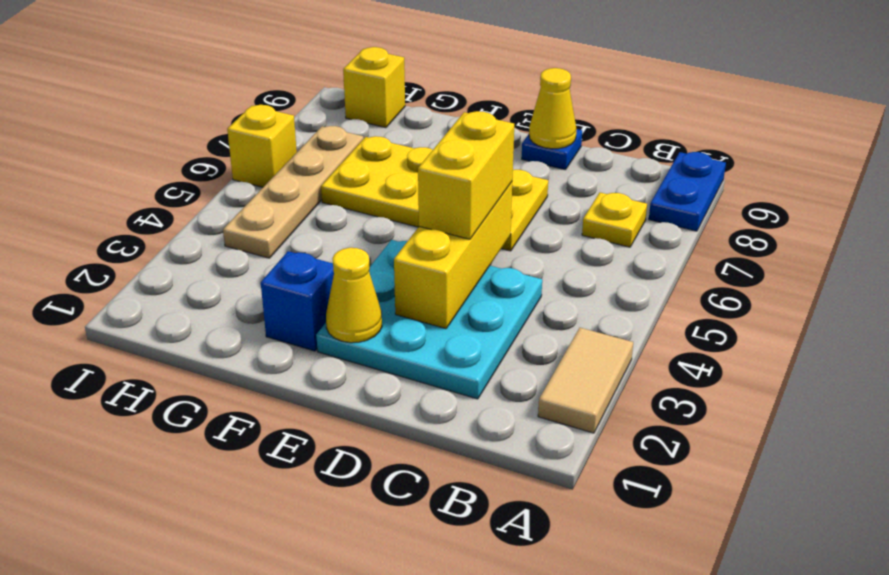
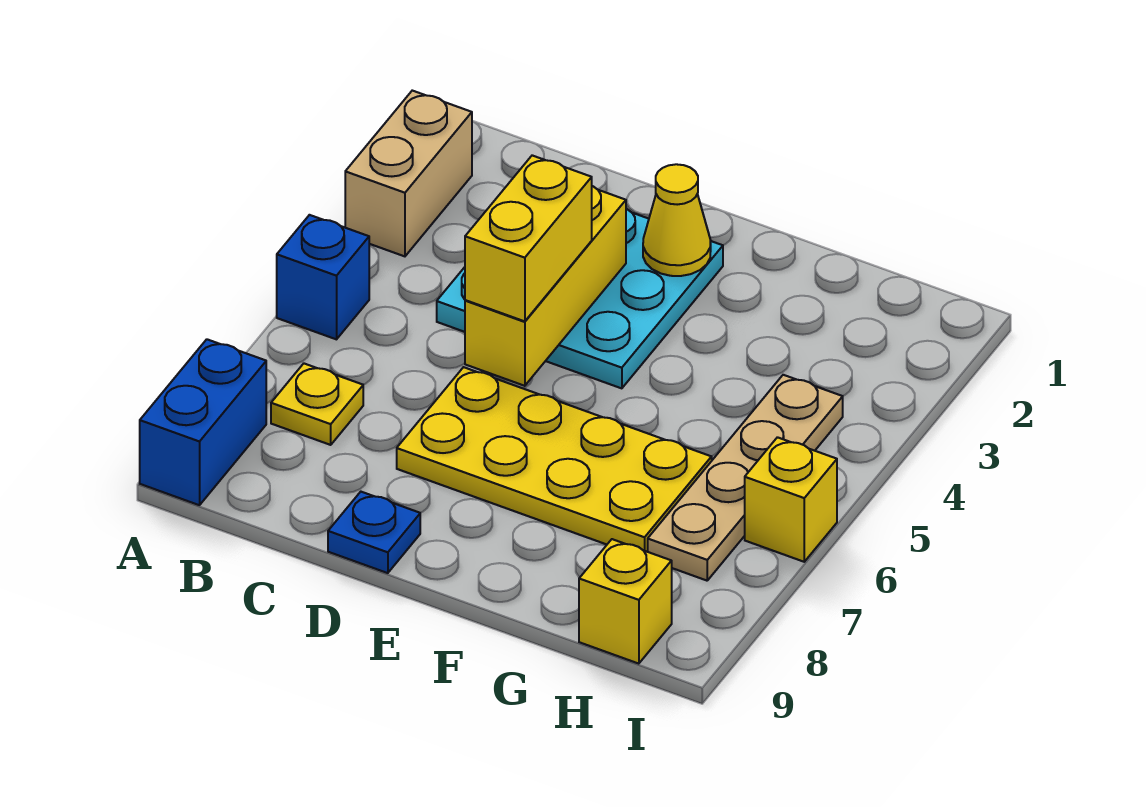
tan tile A2:A3 level 1 -> tan brick A2:A3 level 1
blue plate A8:A9 level 1 -> blue brick A8:A9 level 1
yellow cone D9 level 2 -> none
blue brick F2 level 1 -> blue brick A5 level 1

